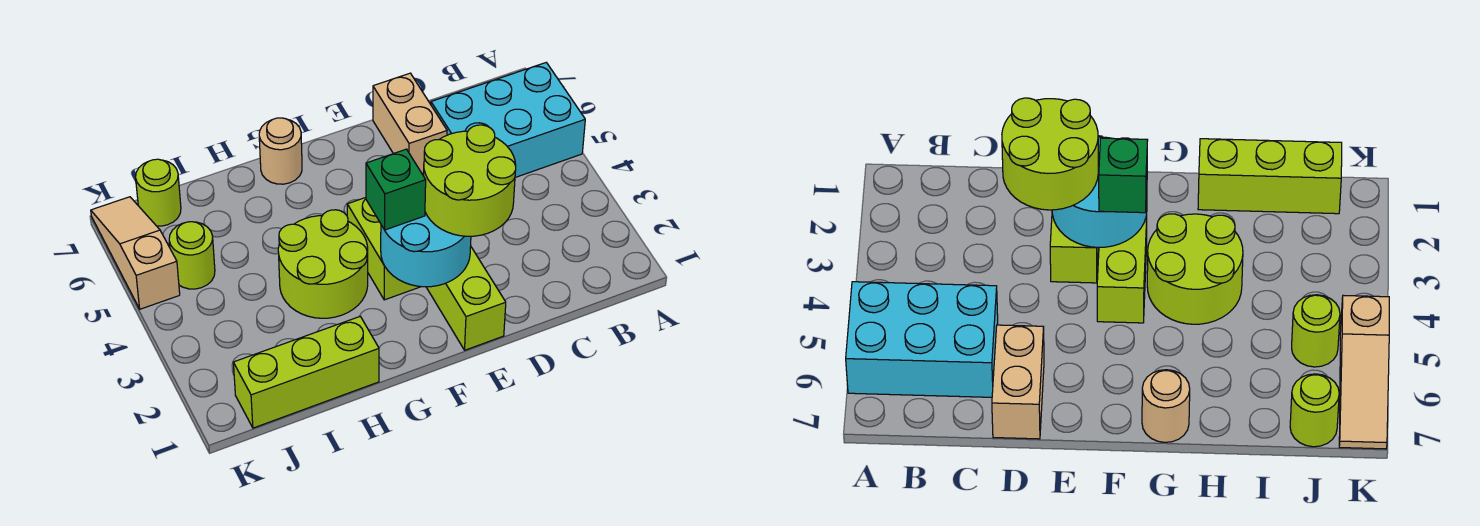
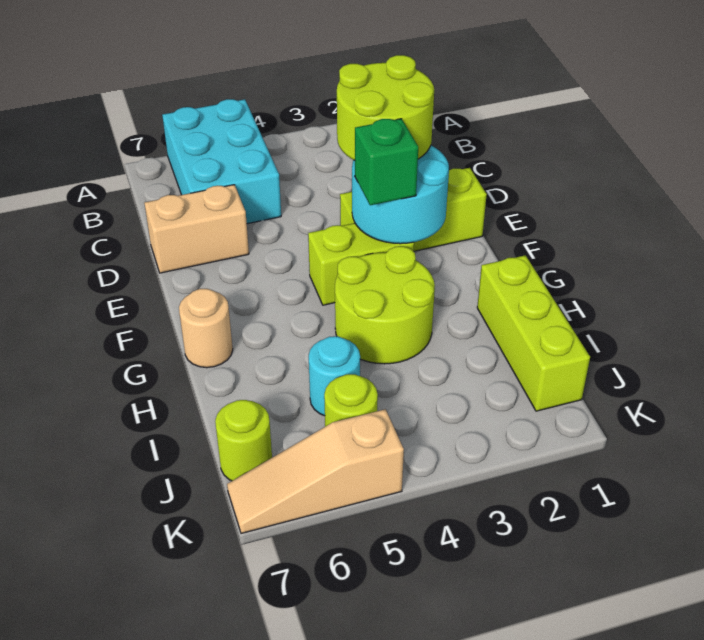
none -> cyan round brick I5 level 1

